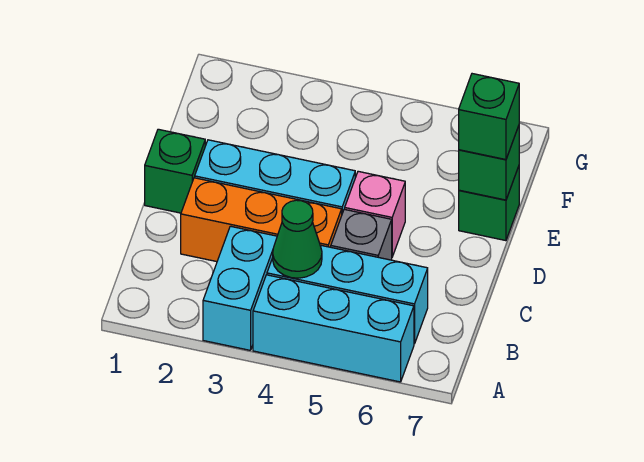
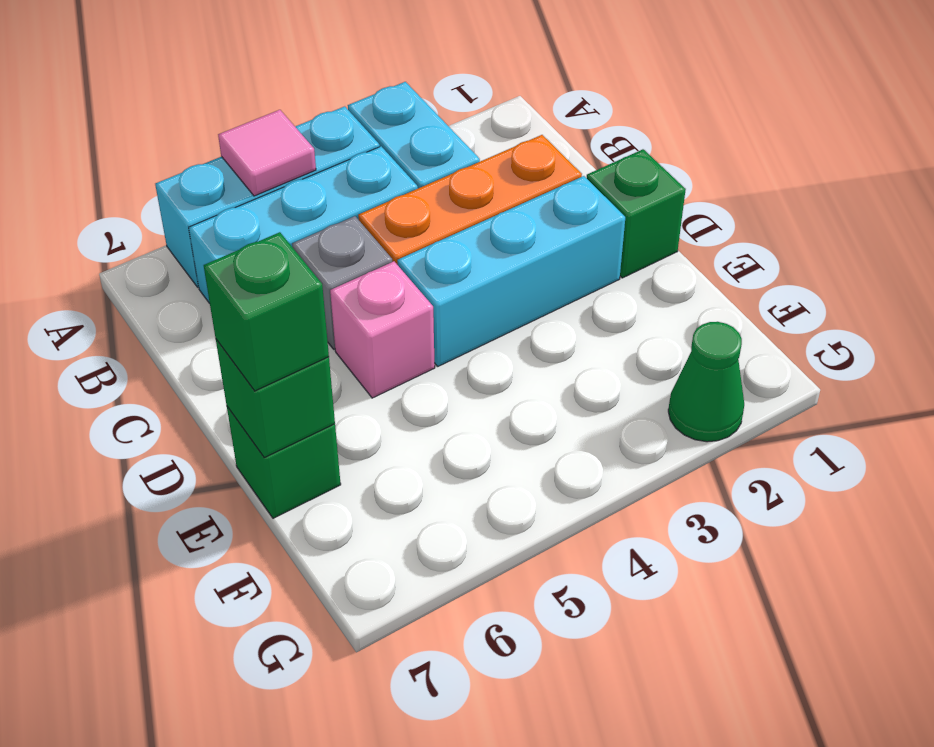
none -> pink tile A5 level 2
green cone B4 level 2 -> green cone G2 level 1

